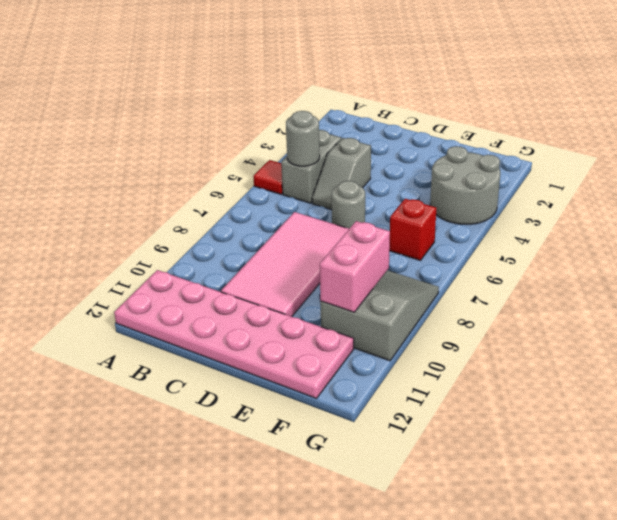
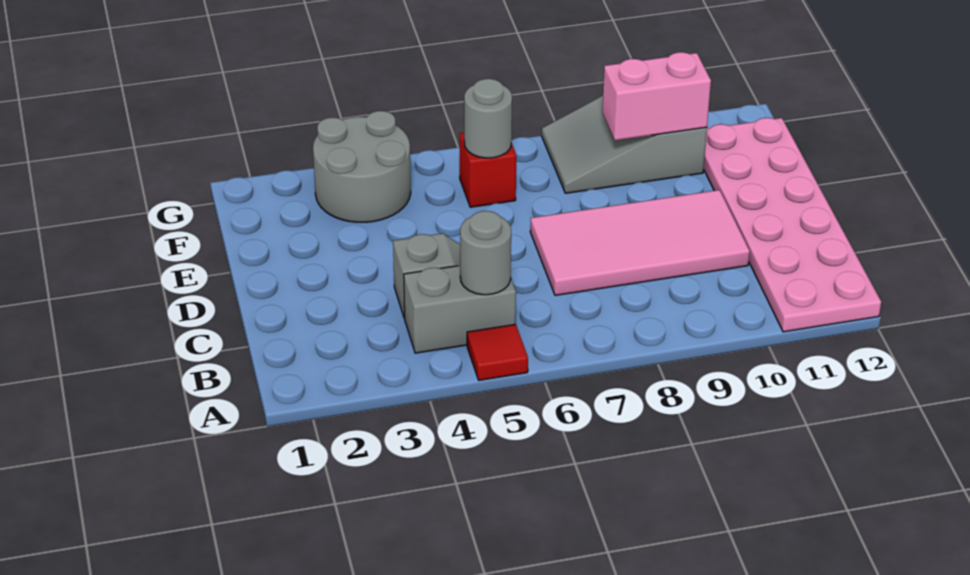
grey round brick D6 level 1 -> grey round brick F6 level 2

